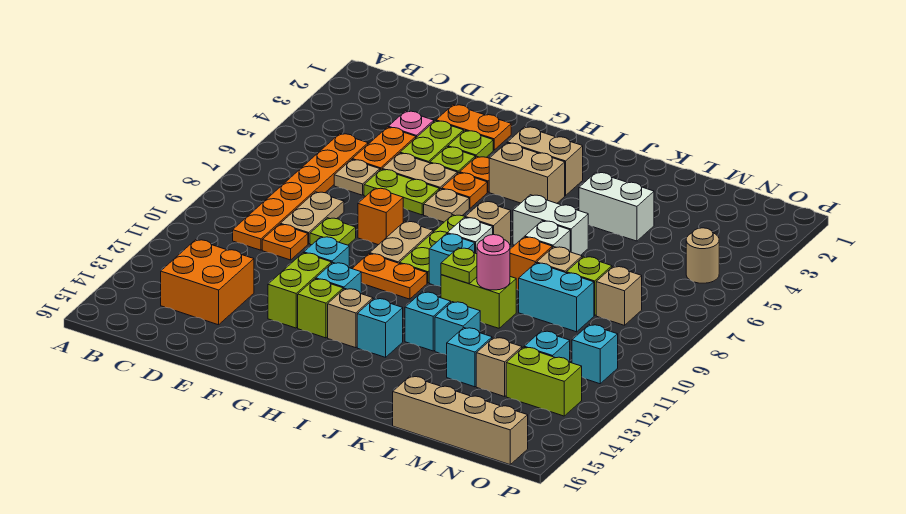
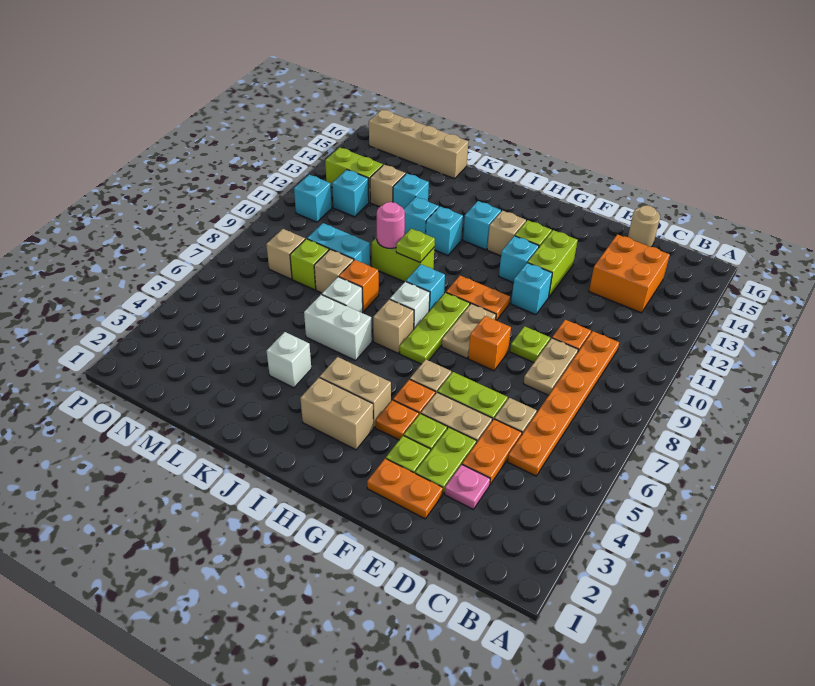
white brick K4:L4 level 1 -> white brick K4 level 1
tan round brick O5 level 1 -> tan round brick D16 level 1

